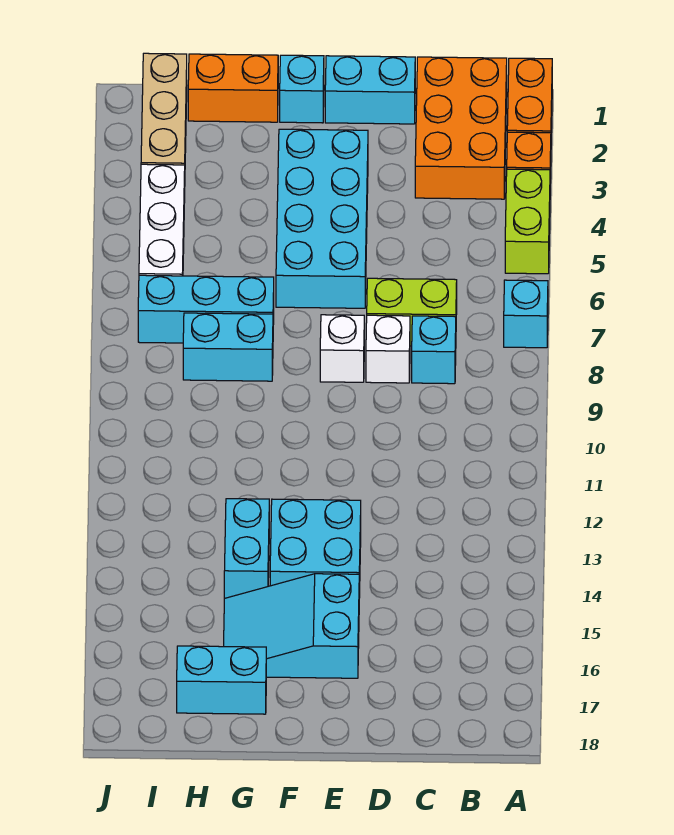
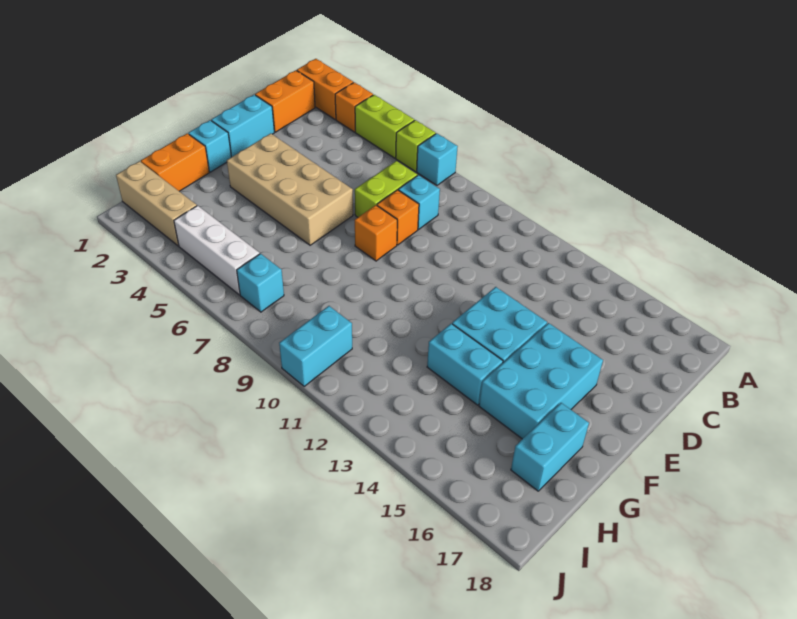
none -> lime brick A6 level 1
orange brick B1:C3 level 1 -> orange brick B1:C1 level 1
white brick D8 level 1 -> orange brick D8 level 1
cyan brick E3:F6 level 1 -> tan brick E3:F6 level 1
white brick E8 level 1 -> orange brick E8 level 1
cyan slope E15:G16 level 1 top E -> cyan brick E15:G16 level 1
cyan brick G7:I7 level 1 -> cyan brick I7 level 1
cyan brick G8:H8 level 1 -> cyan brick I10:J10 level 1

